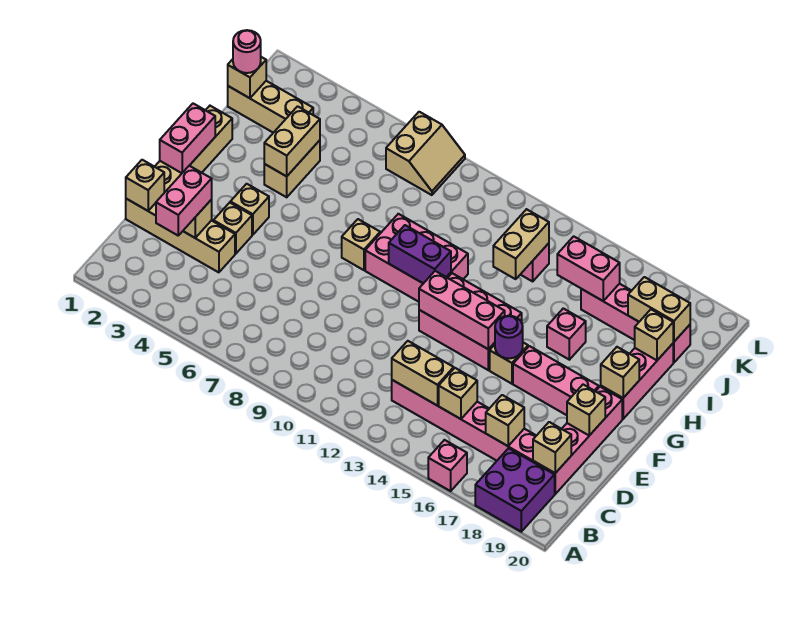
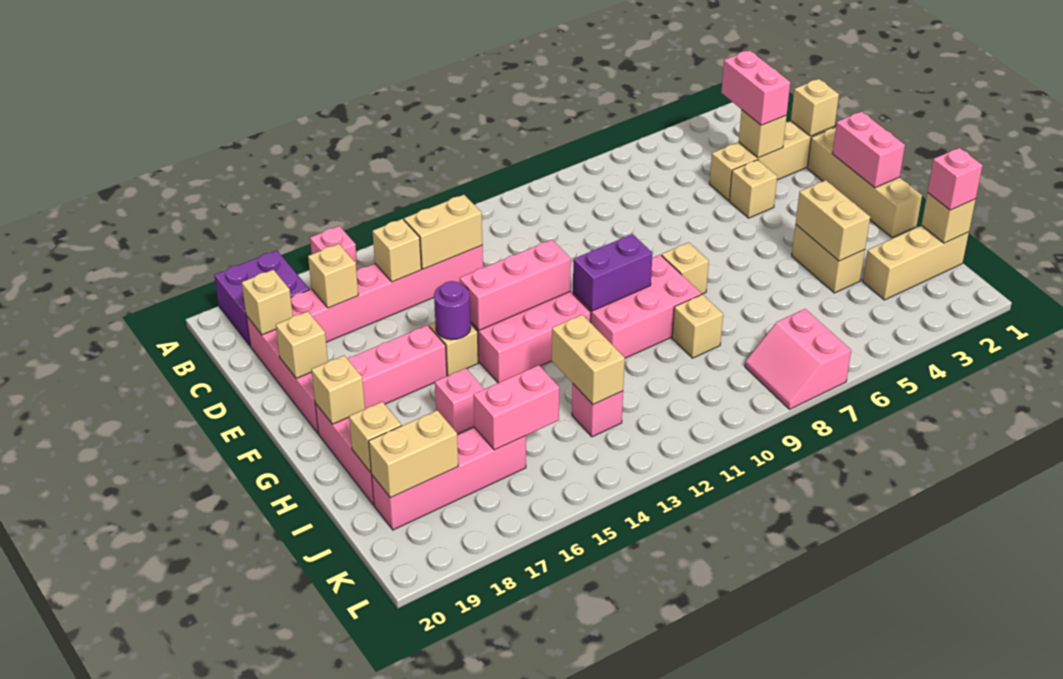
tan brick F4 level 1 -> tan brick I9 level 1
pink round brick J1 level 3 -> pink brick J1 level 3
tan slope K7:L8 level 1 top 7 -> pink slope K7:L8 level 1 top 7

